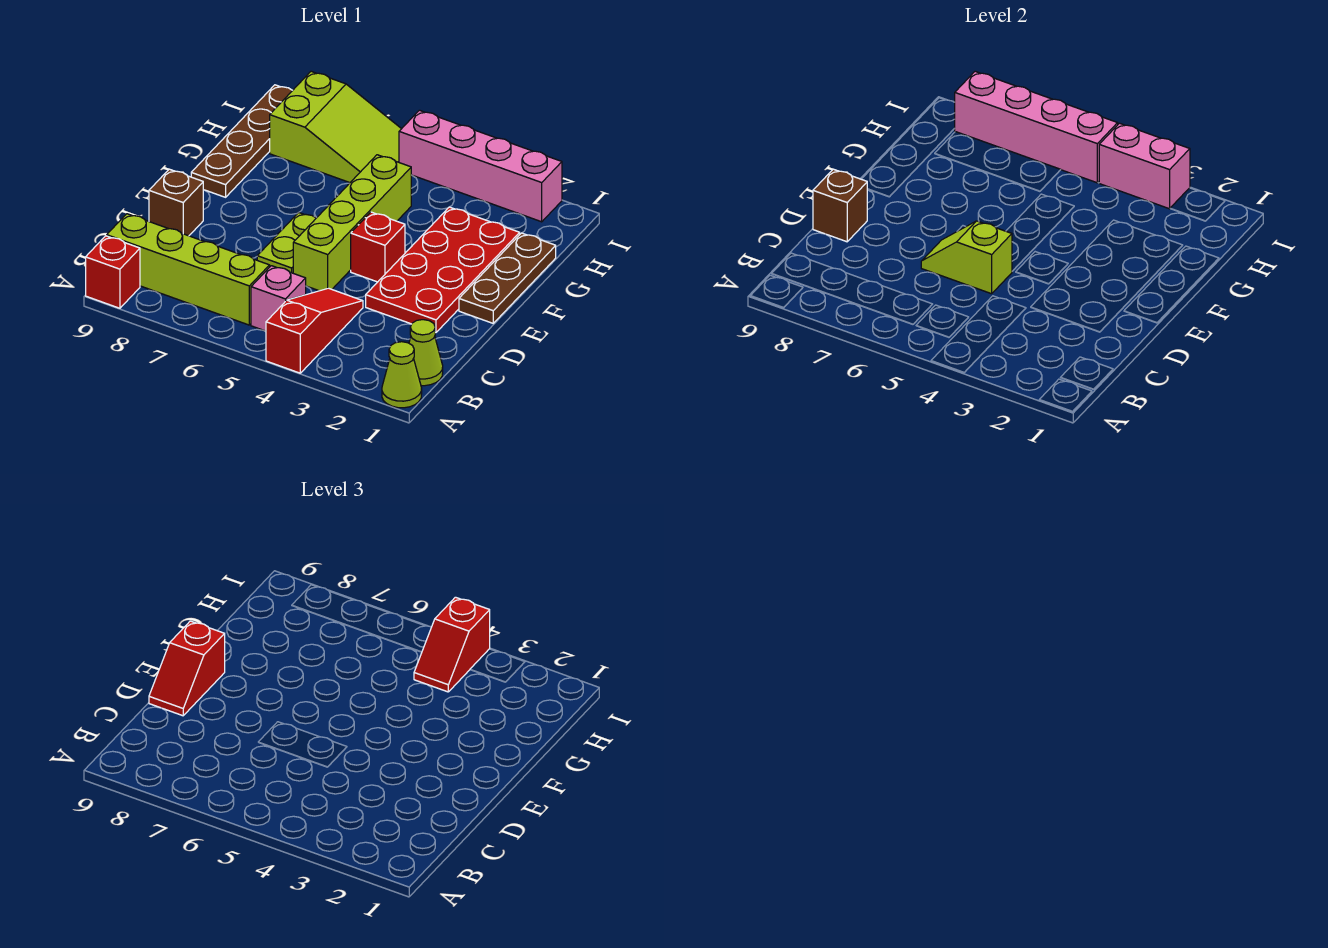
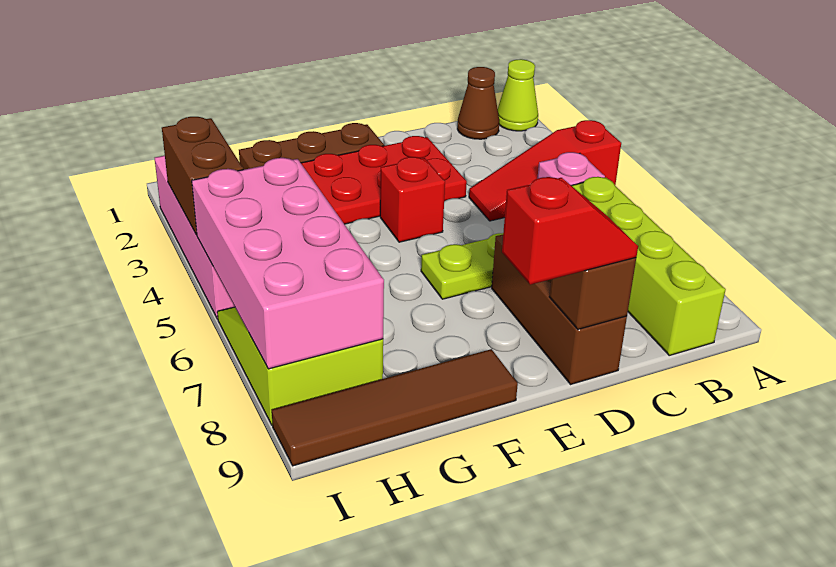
red brick A9 level 1 -> none
lime cone B1 level 1 -> brown cone B1 level 1
lime brick D5:G5 level 1 -> none
lime slope D5:D6 level 2 top 5 -> none
brown brick D9 level 1 -> brown brick D7:D9 level 1
brown plate F9:I9 level 1 -> brown tile F9:I9 level 1
red slope H4:I4 level 3 top I -> none
pink brick I3:I4 level 2 -> brown brick I3:I4 level 2
pink brick I5:I8 level 2 -> pink brick H5:I8 level 2

